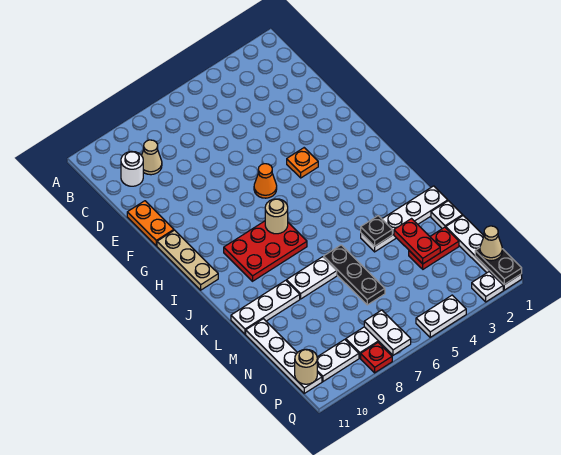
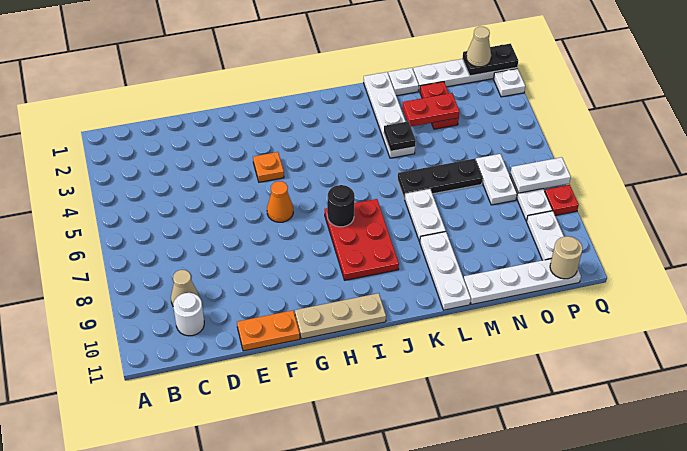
tan round brick I7 level 2 -> black round brick I7 level 2
white plate Q4:Q5 level 1 -> white plate O6:O7 level 1

